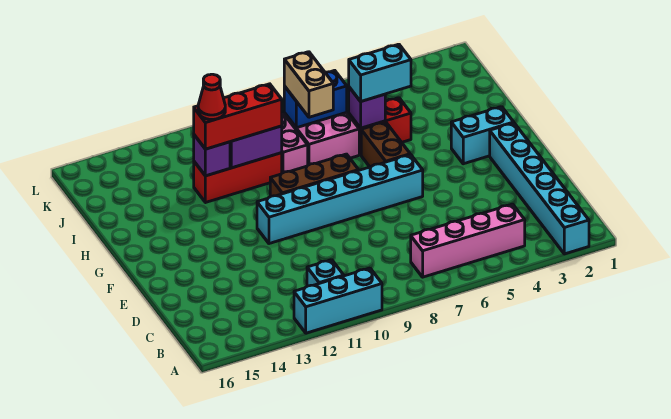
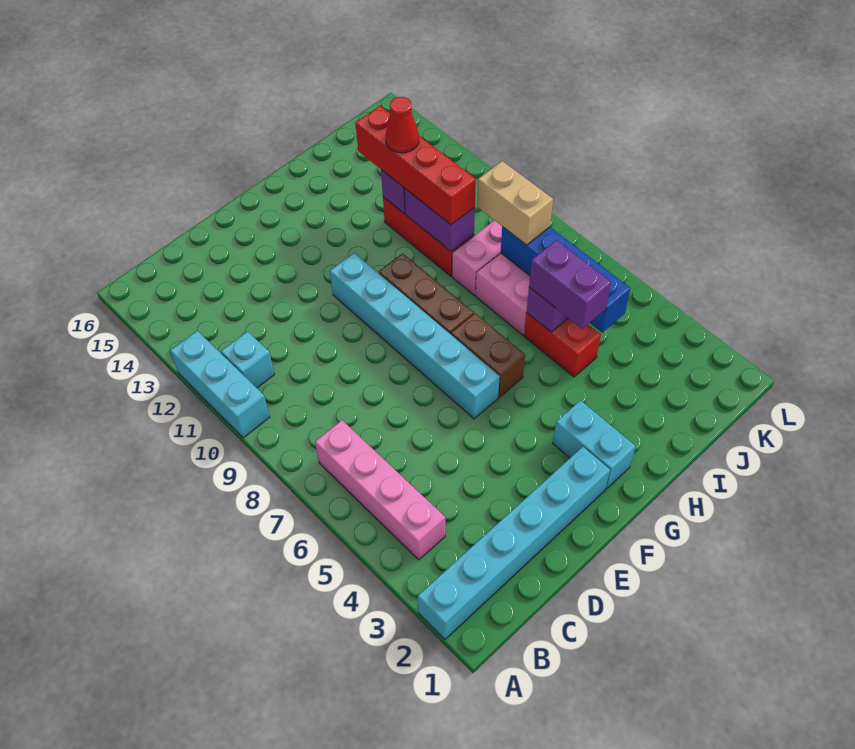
brown brick G6:H6 level 1 -> brown brick G6:G7 level 1
cyan brick I5:I6 level 3 -> purple brick I5:I6 level 3
tan brick I8:J8 level 3 -> tan brick J8:J9 level 3
red brick I10:I12 level 3 -> red brick I10:I13 level 3
blue brick J7:J8 level 2 -> blue brick J5:J8 level 2

